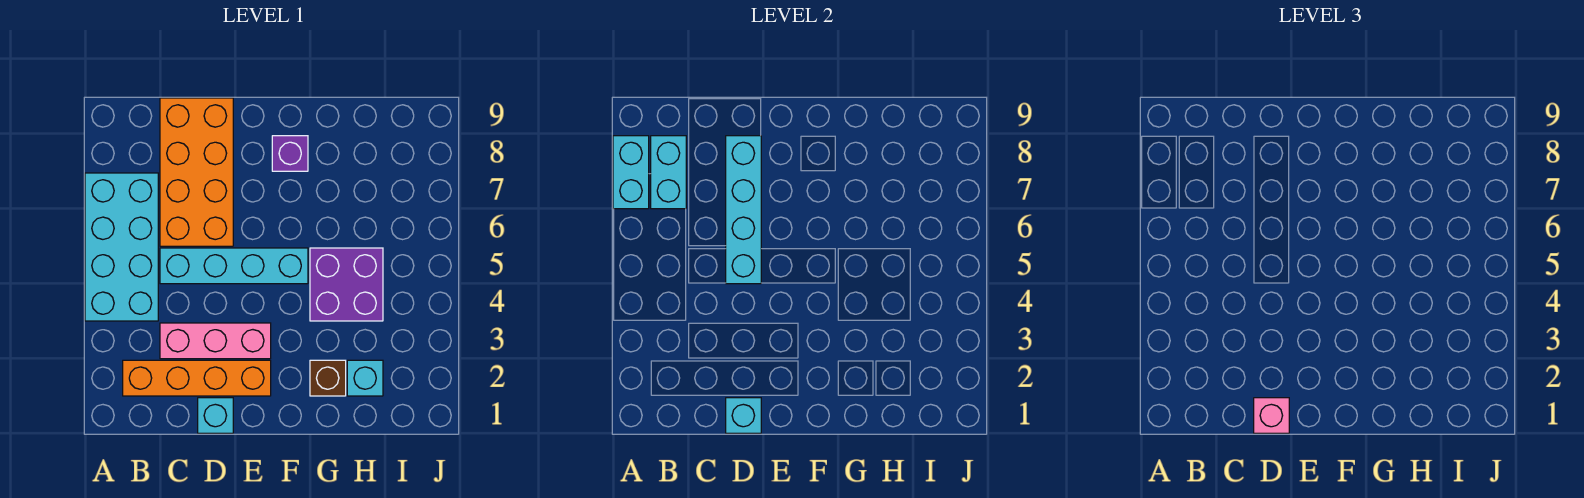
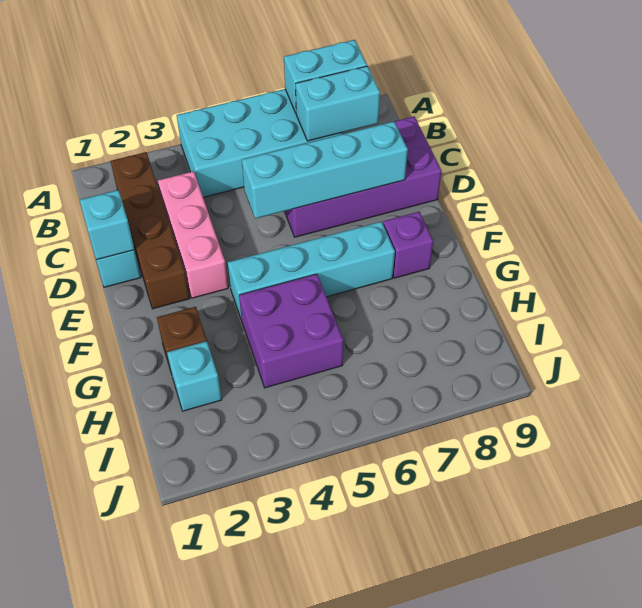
orange brick B2:E2 level 1 -> brown brick B2:E2 level 1
cyan brick C5:F5 level 1 -> cyan brick F4:F7 level 1
orange brick C6:D9 level 1 -> purple brick C6:D9 level 1
pink brick D1 level 3 -> none

